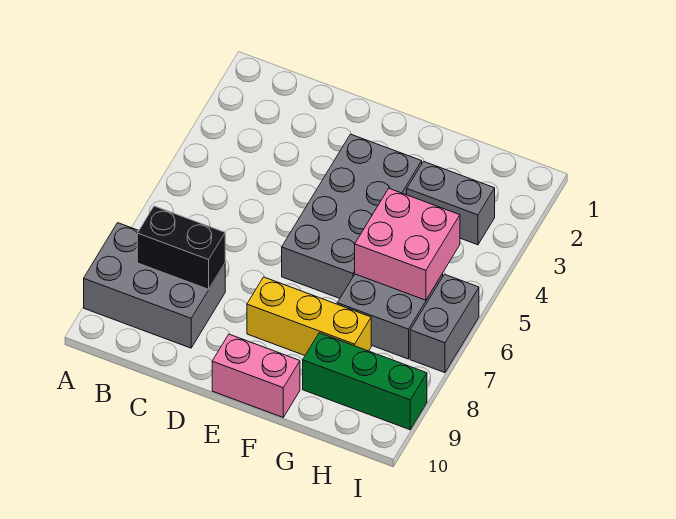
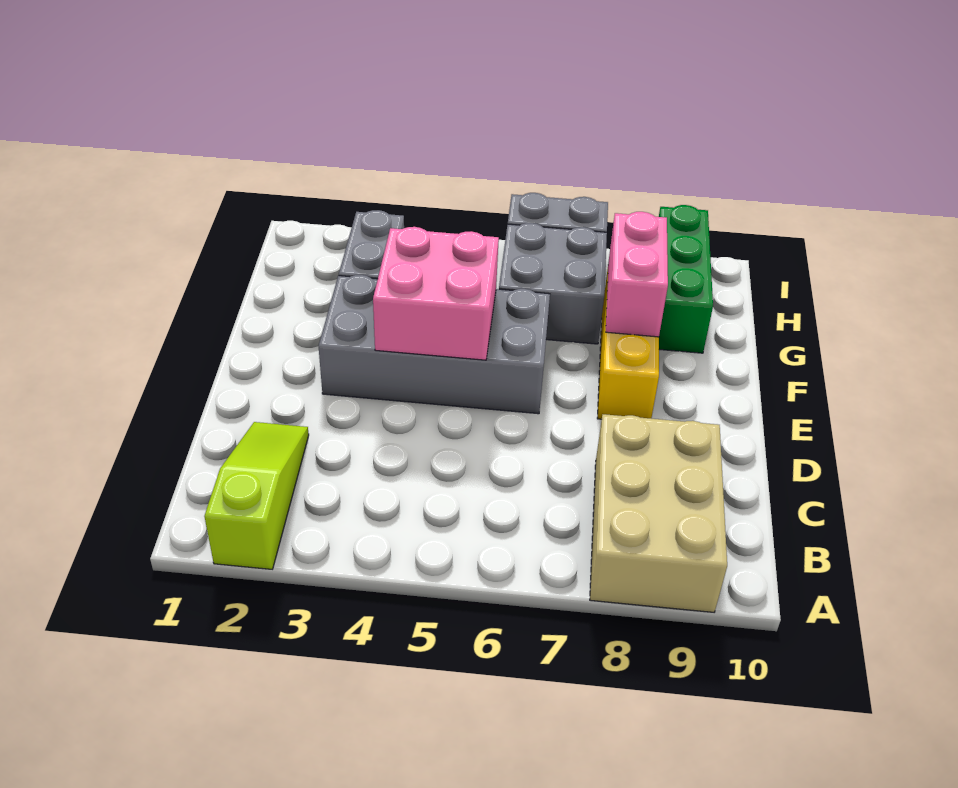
none -> lime slope A2:C2 level 1 top A
grey brick A8:C9 level 1 -> tan brick A8:C9 level 1
black brick B8:C8 level 2 -> none
pink brick E10:F10 level 1 -> pink brick F8:G8 level 2
pink brick G5:H6 level 2 -> pink brick E4:F5 level 2

